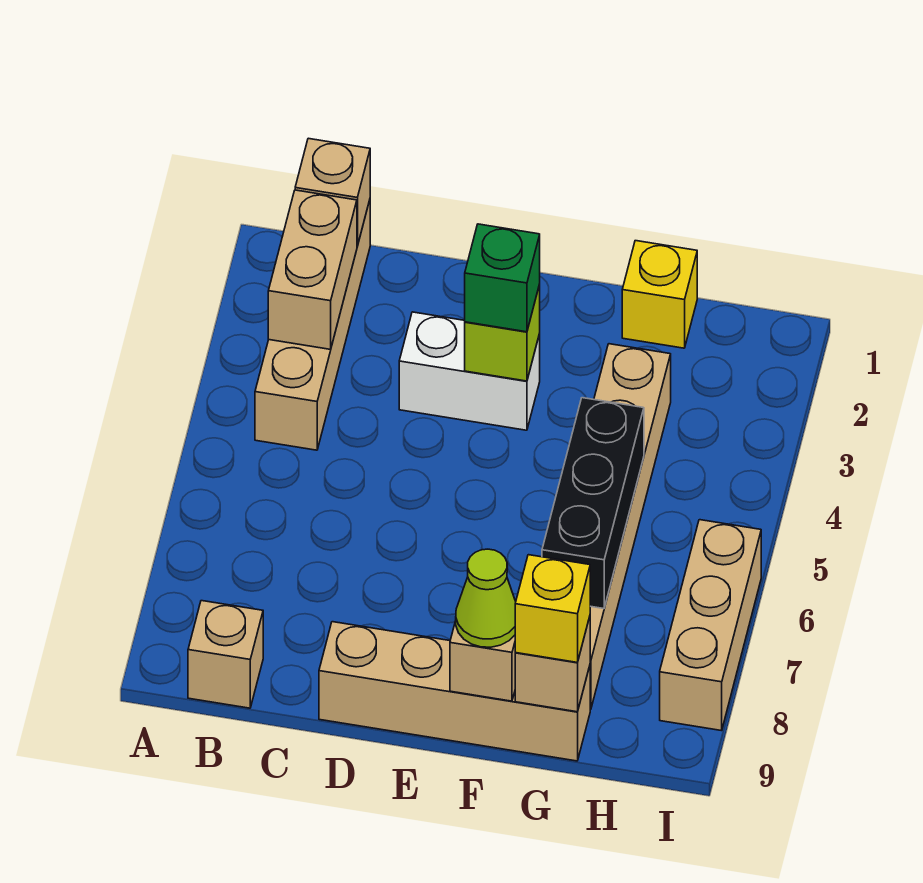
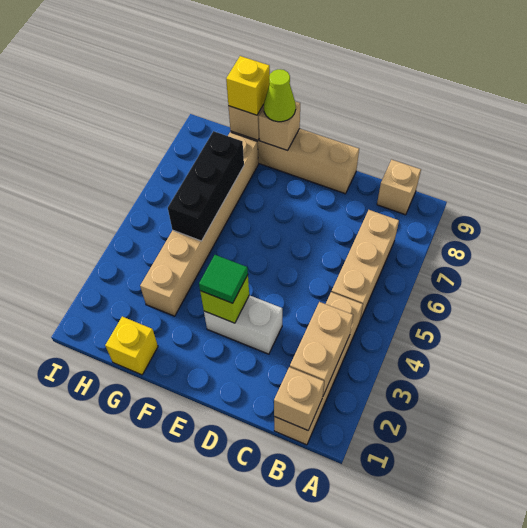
green brick E3 level 3 -> green tile E3 level 3
tan brick I6:I8 level 1 -> tan brick B5:B7 level 1

